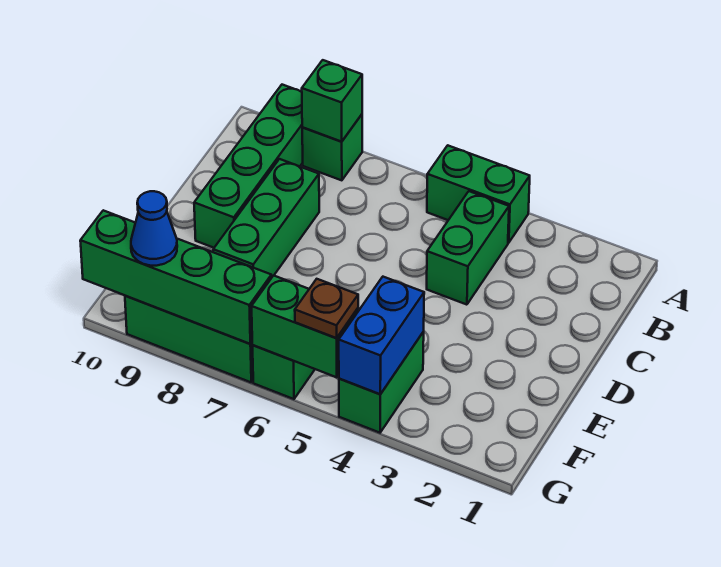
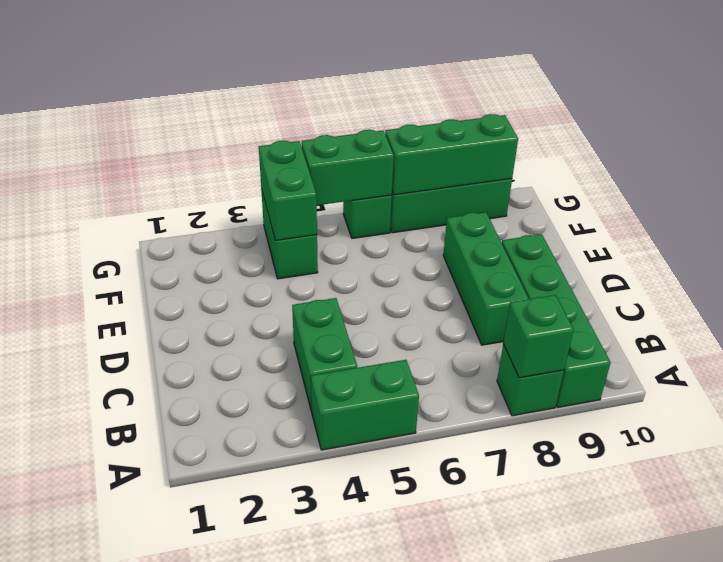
blue brick F4:G4 level 2 -> green brick F4:G4 level 2
brown plate G5 level 3 -> none
green brick G7:G10 level 2 -> green brick G7:G9 level 2
blue cone G9 level 3 -> none

